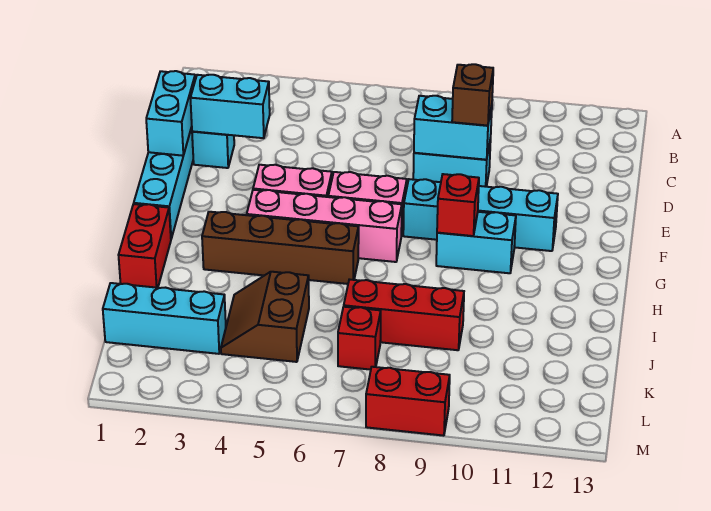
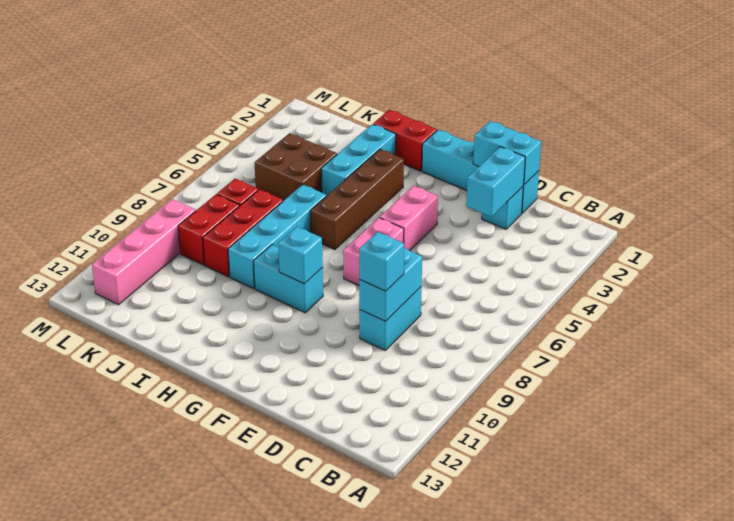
brown brick D9 level 3 -> cyan brick D9 level 3
cyan brick F8:F11 level 1 -> cyan brick I6:I9 level 1
pink brick G4:G7 level 1 -> pink brick L9:L12 level 1
cyan brick G9:G10 level 1 -> cyan brick G9:H9 level 1
red brick G9 level 2 -> cyan brick G9 level 2
brown slope J4:K5 level 1 top 5 -> brown brick J4:K5 level 1
cyan brick K1:K3 level 1 -> cyan brick I2:I4 level 1
red brick M8:M9 level 1 -> red brick K8:K9 level 1

